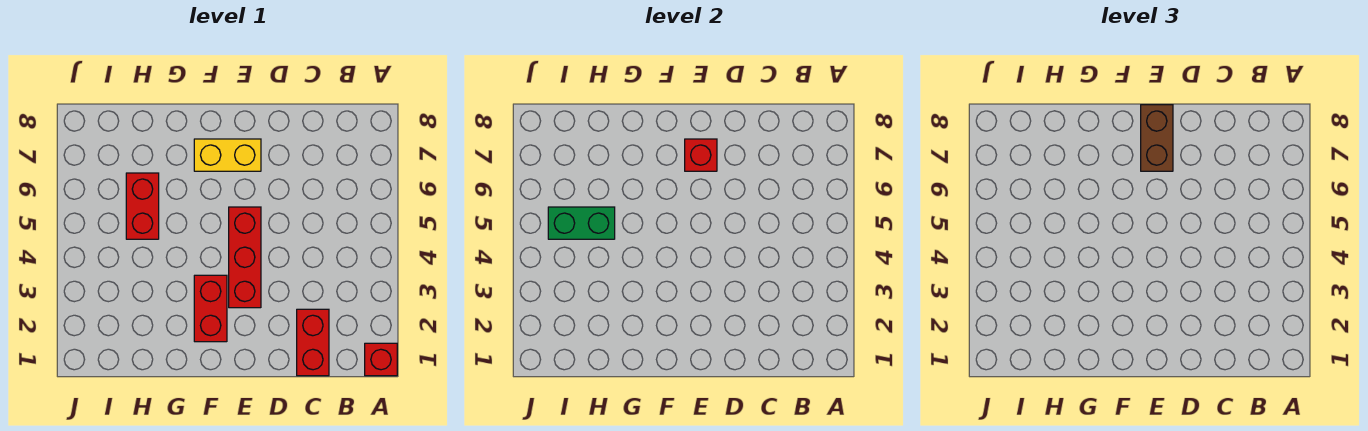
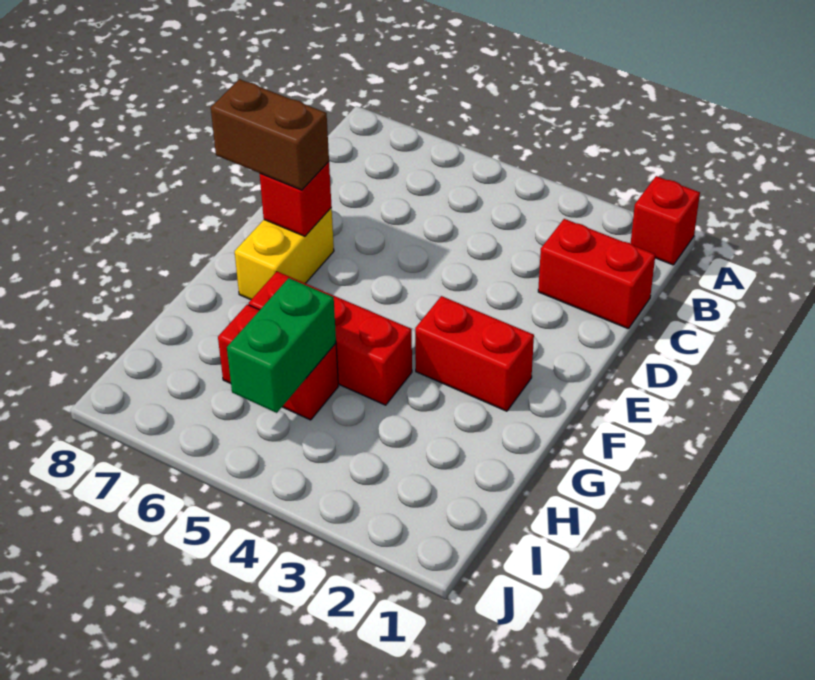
red brick E3:E5 level 1 -> red brick G4:G6 level 1

